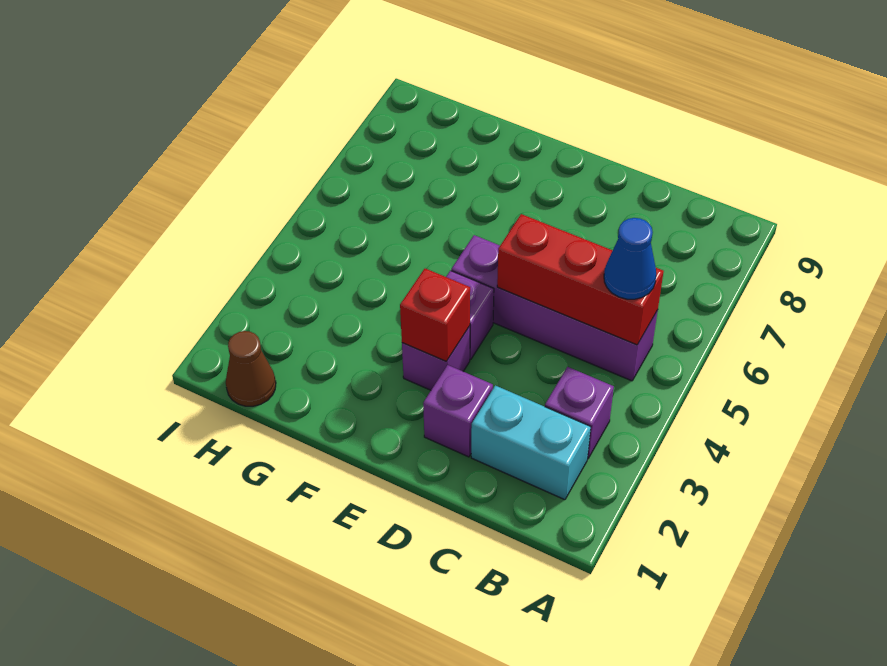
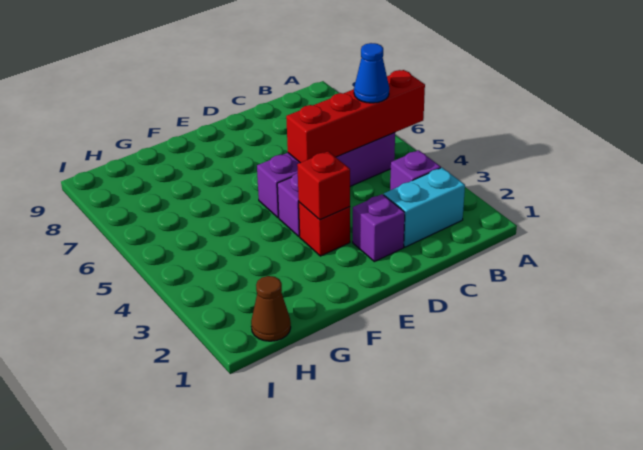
red brick B5:D5 level 2 -> red brick A5:D5 level 2
purple brick E3 level 1 -> red brick E3 level 1

